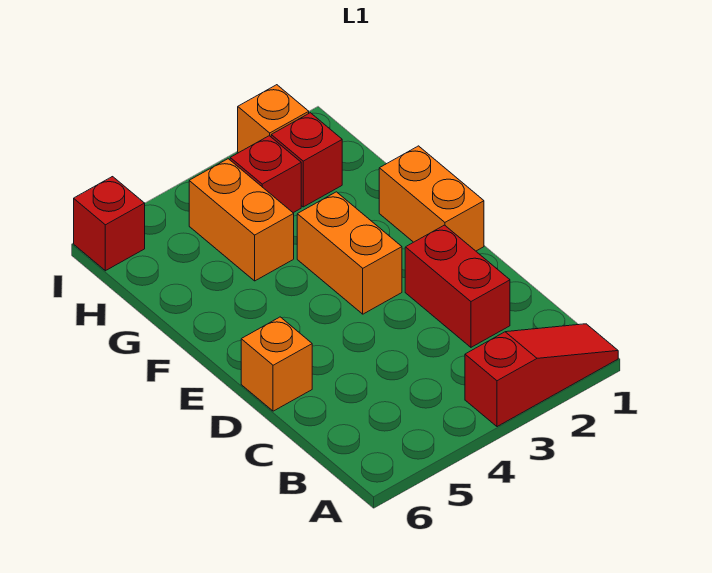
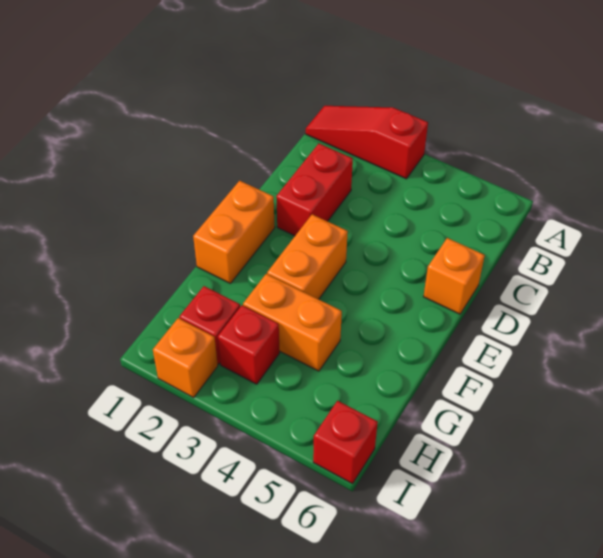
orange brick G4:H4 level 1 -> orange brick G3:G4 level 1

